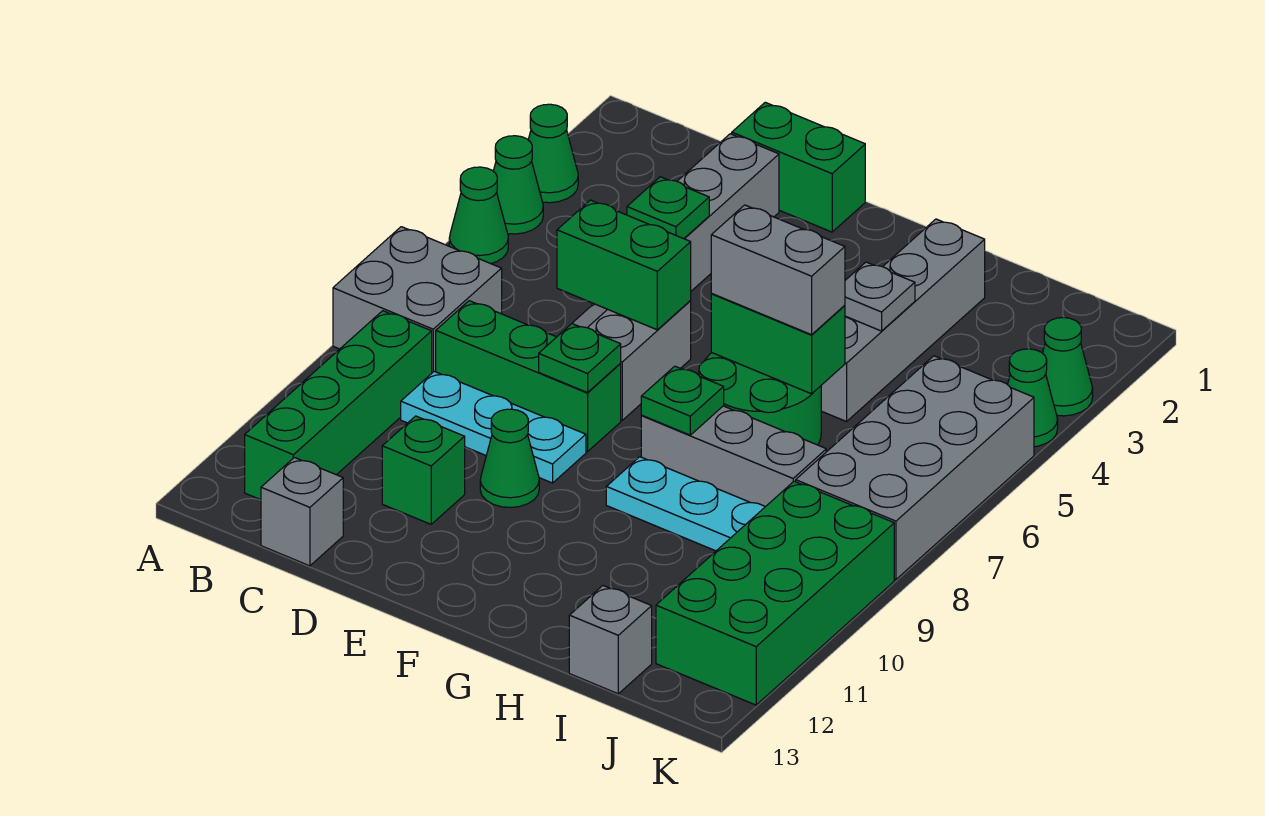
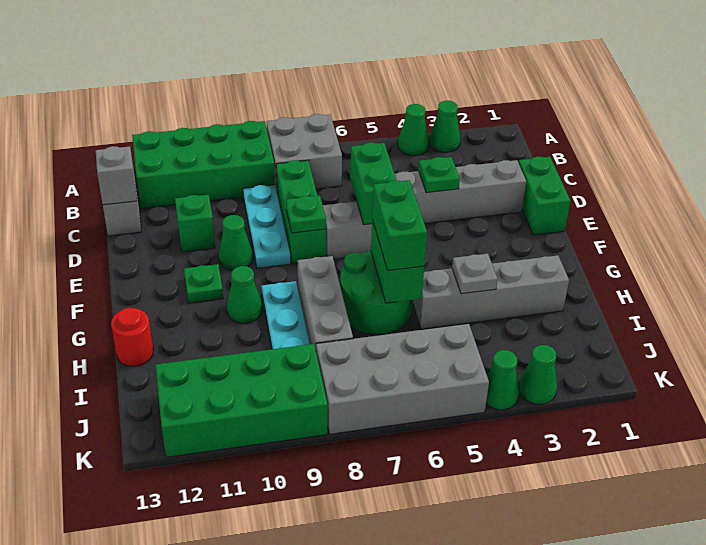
green cone A5 level 1 -> green cone G10 level 1
green brick B9:B12 level 1 -> green brick A9:B12 level 1
grey brick G6:H6 level 3 -> green brick G6:H6 level 3
green plate G8 level 2 -> green plate F11 level 1
none -> red round brick H13 level 1
grey brick I13 level 1 -> grey brick C13 level 2

